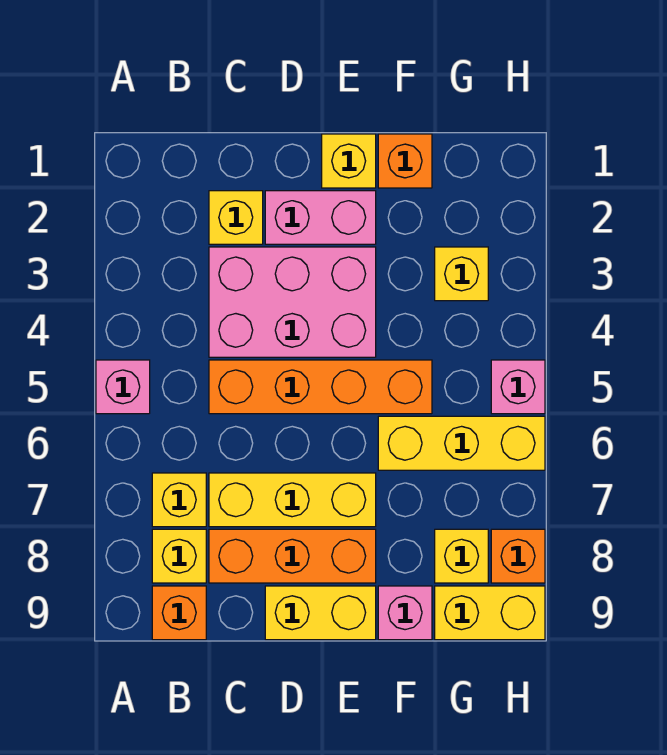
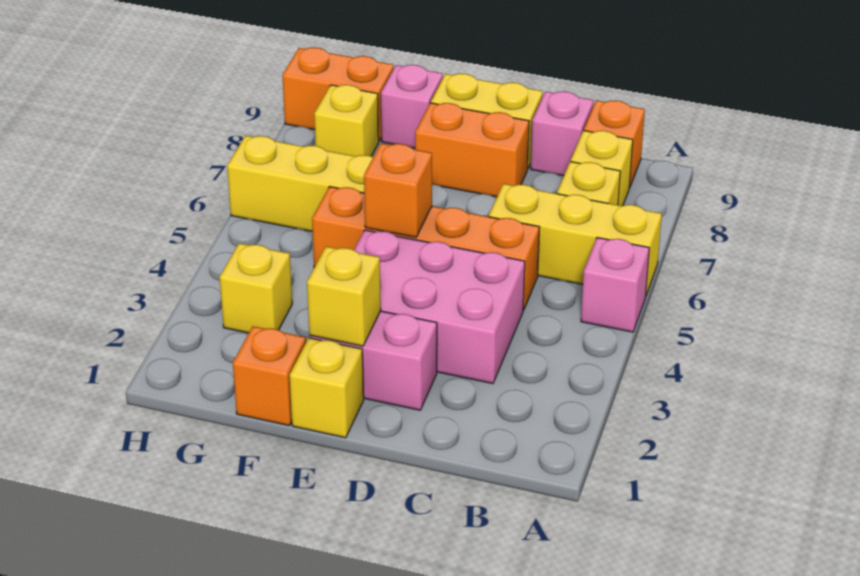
yellow brick C2 level 1 -> yellow brick E2 level 2
yellow brick C7:E7 level 1 -> yellow brick A6:C6 level 1
orange brick C8:E8 level 1 -> orange brick D8:E8 level 1
yellow brick G9:H9 level 1 -> orange brick G9:H9 level 1
pink brick H5 level 1 -> pink brick C9 level 1
orange brick H8 level 1 -> orange brick E5 level 2

